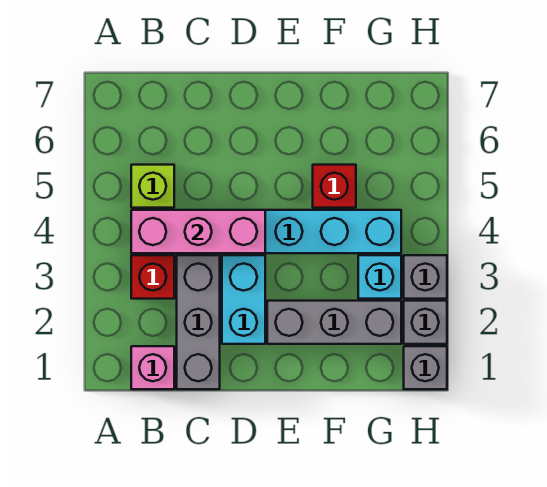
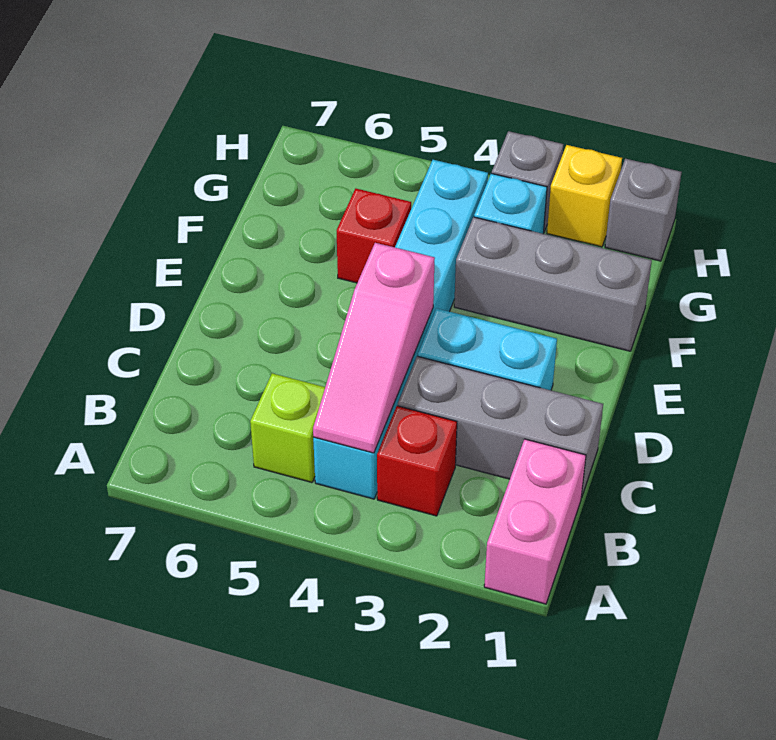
pink brick B1 level 1 -> pink brick A1:B1 level 1
pink brick B4:D4 level 2 -> pink slope B4:D4 level 2 top D
grey brick E2:G2 level 1 -> grey brick F1:F3 level 1
grey brick H2 level 1 -> yellow brick H2 level 1

